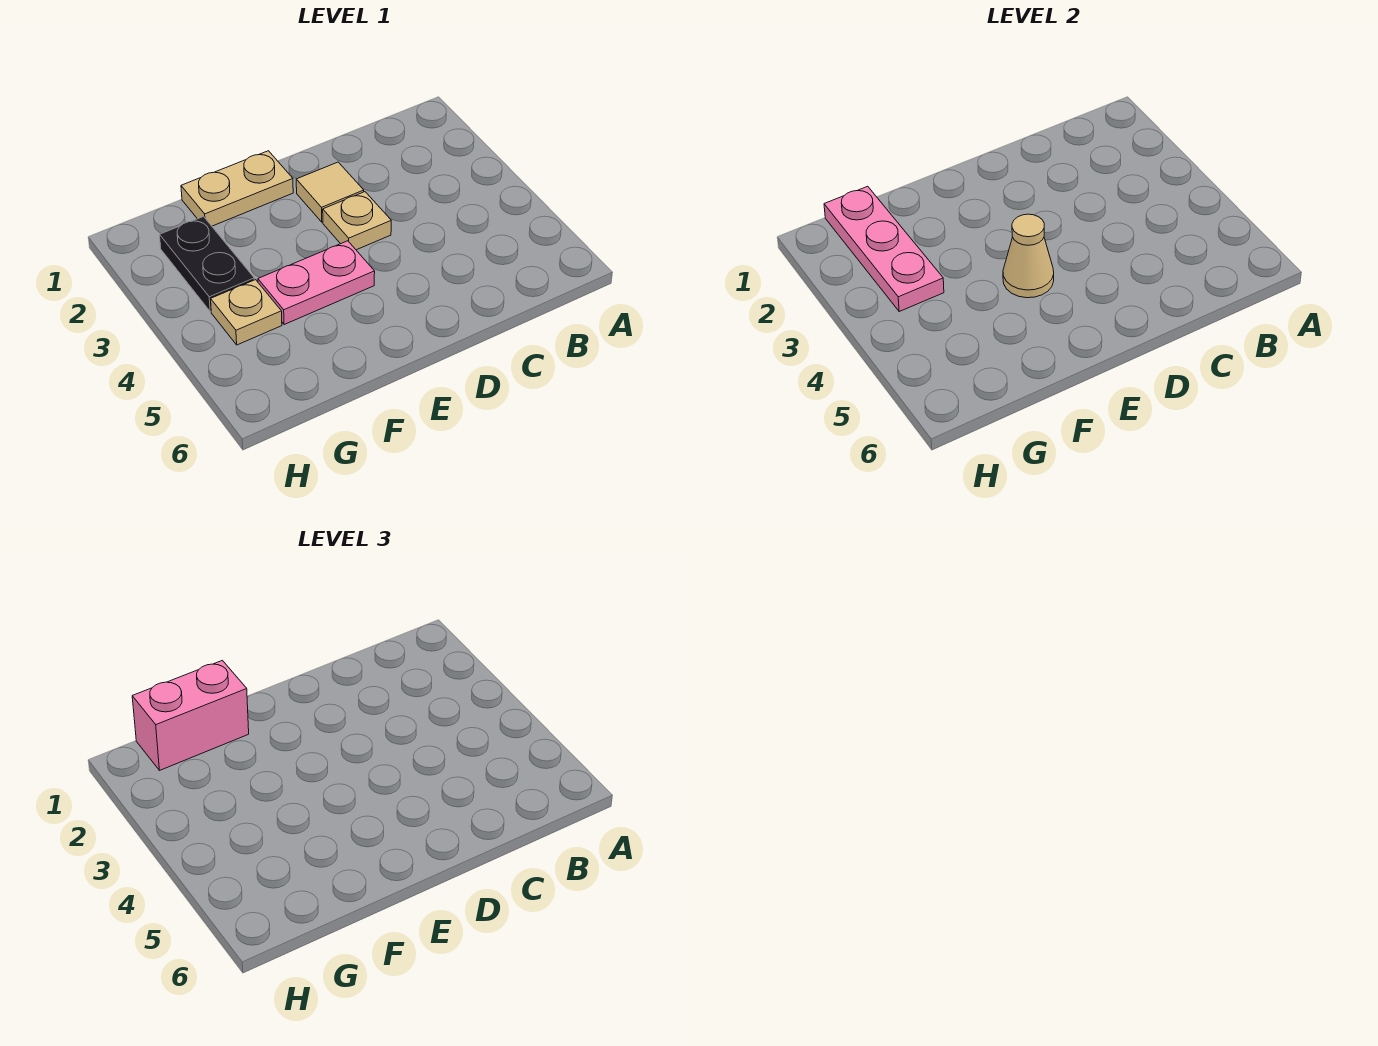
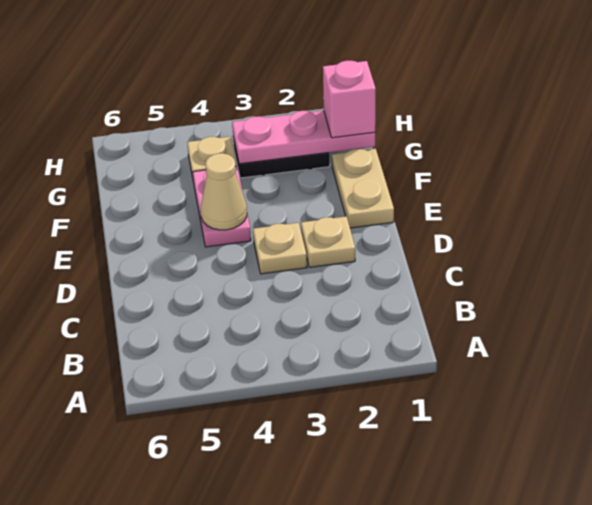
tan tile D2 level 1 -> tan plate D2 level 1
pink brick F1:G1 level 3 -> pink brick G1 level 3

